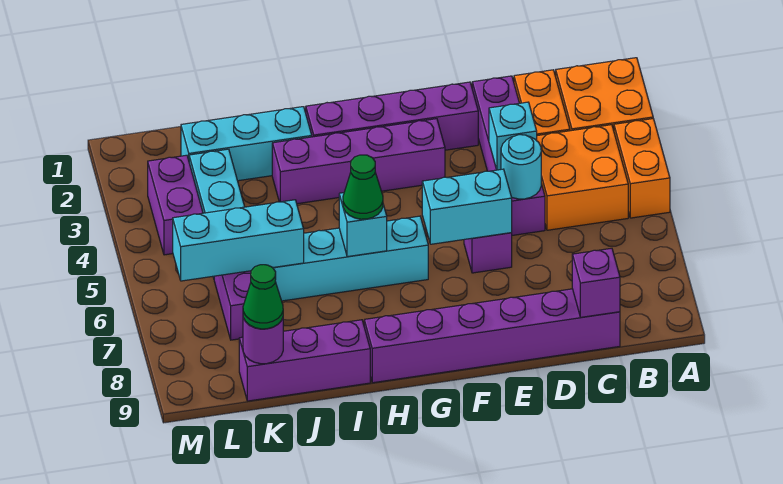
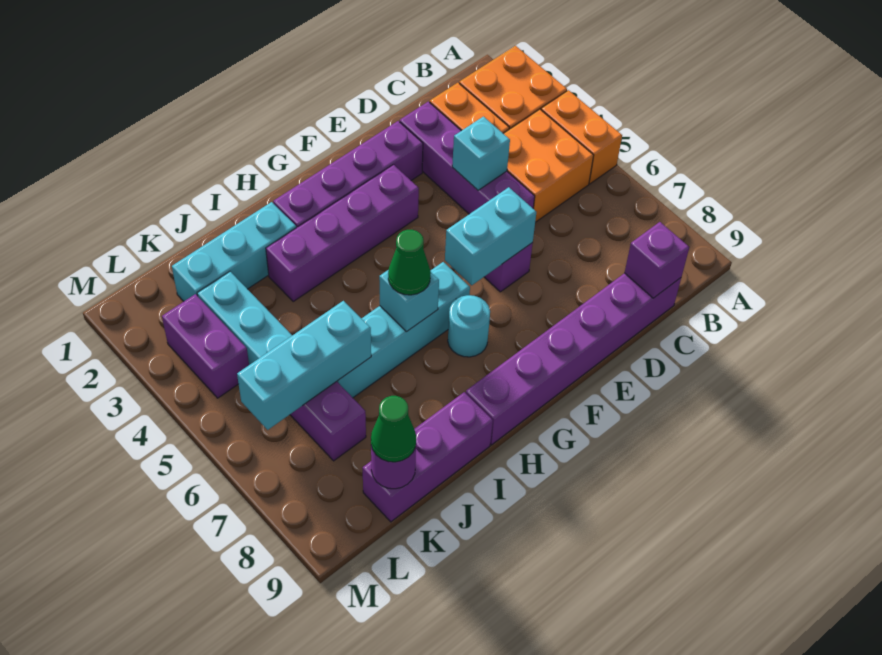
cyan round brick D5 level 2 -> cyan round brick G7 level 1

